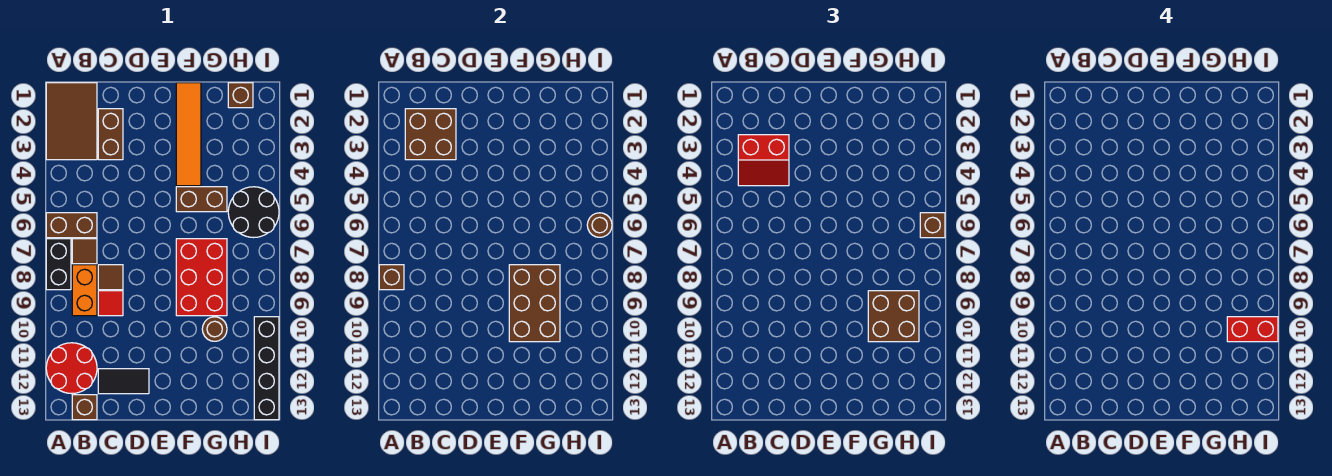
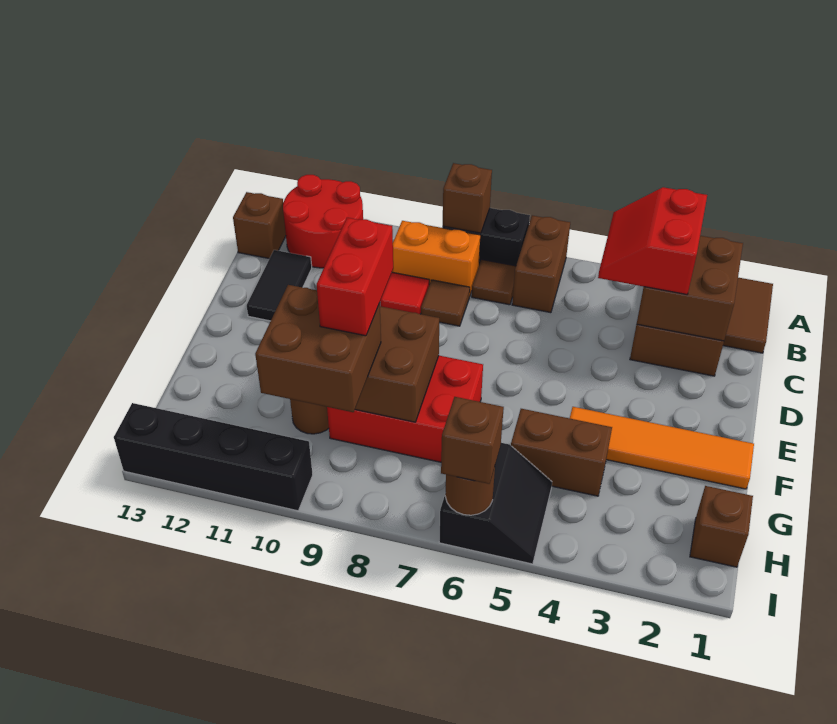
brown brick F5:G5 level 1 -> brown brick G4:G5 level 1
black round brick H5:I6 level 1 -> black slope H5:I6 level 1 top 6
red brick H10:I10 level 4 -> red brick F9:G9 level 4

